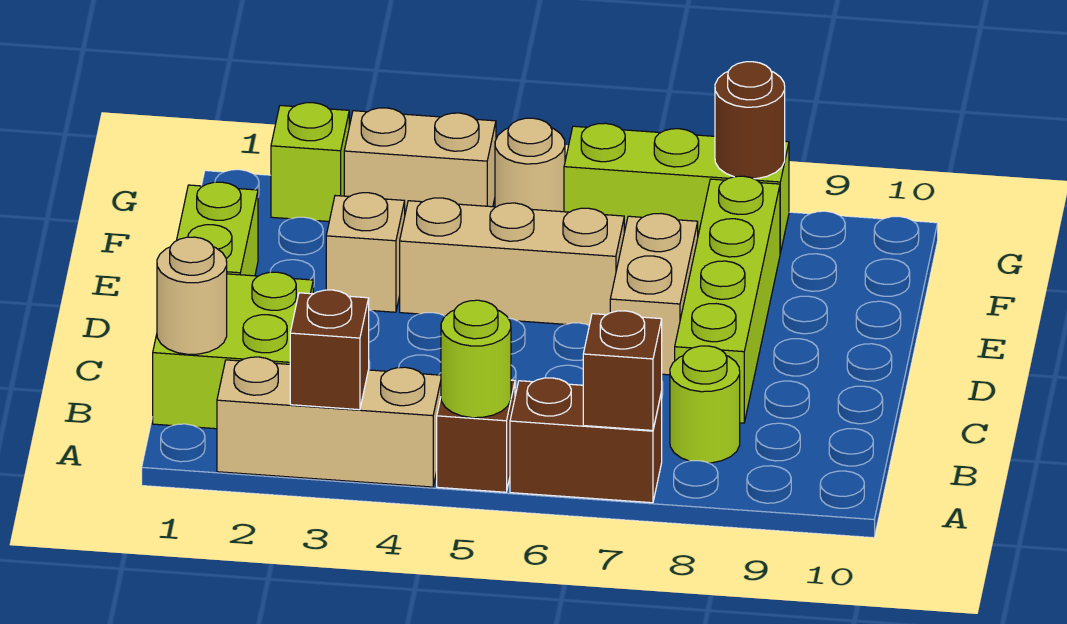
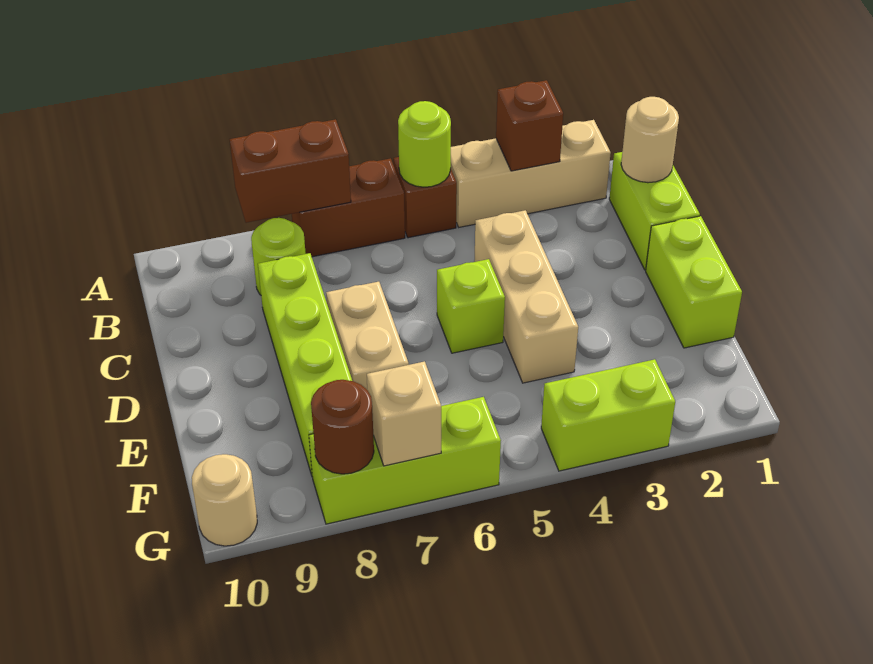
brown brick A7 level 2 -> brown brick A7:A8 level 2
lime brick B1:C2 level 1 -> lime brick B1:C1 level 1
tan brick E3 level 1 -> tan brick G7 level 2
tan brick E4:E6 level 1 -> tan brick C4:E4 level 1
lime brick G2 level 1 -> lime brick D5 level 1
tan brick G3:G4 level 1 -> lime brick G3:G4 level 1
tan round brick G5 level 1 -> tan round brick G10 level 1

